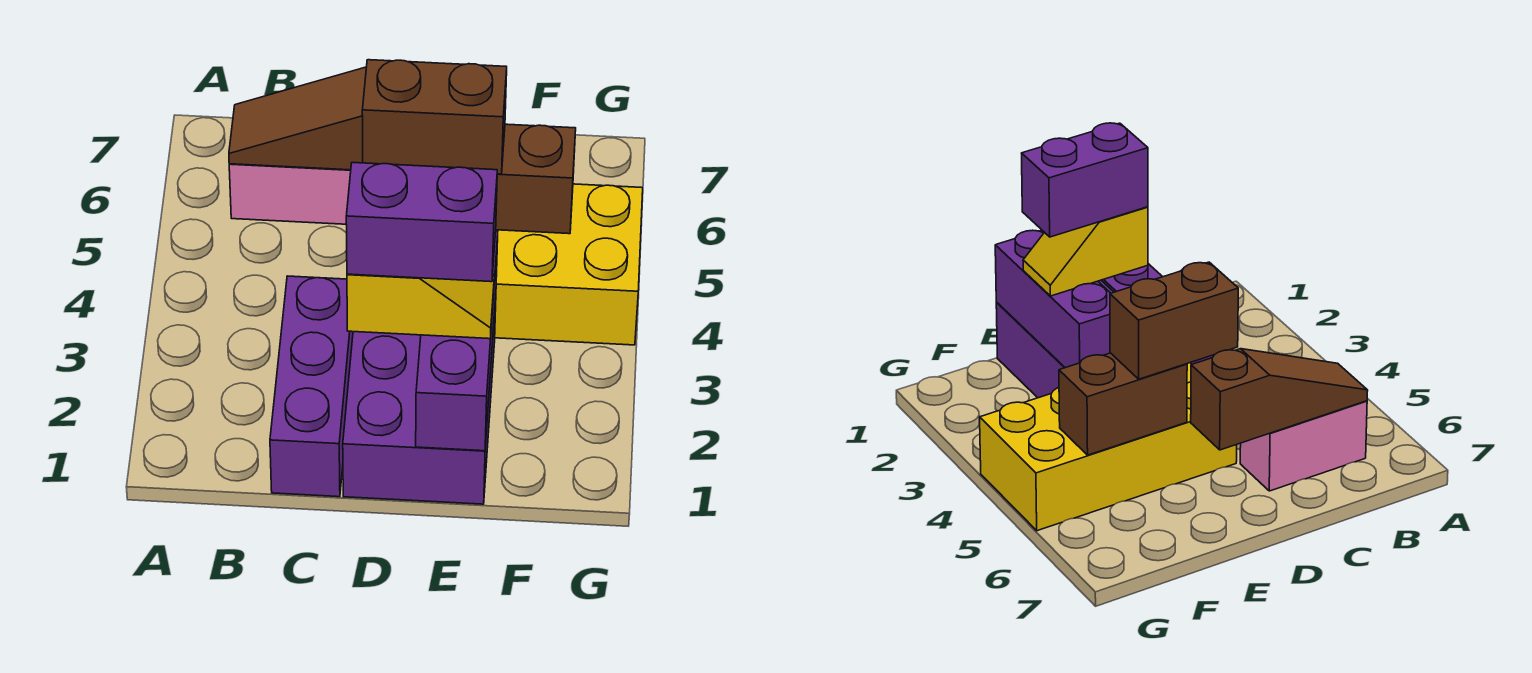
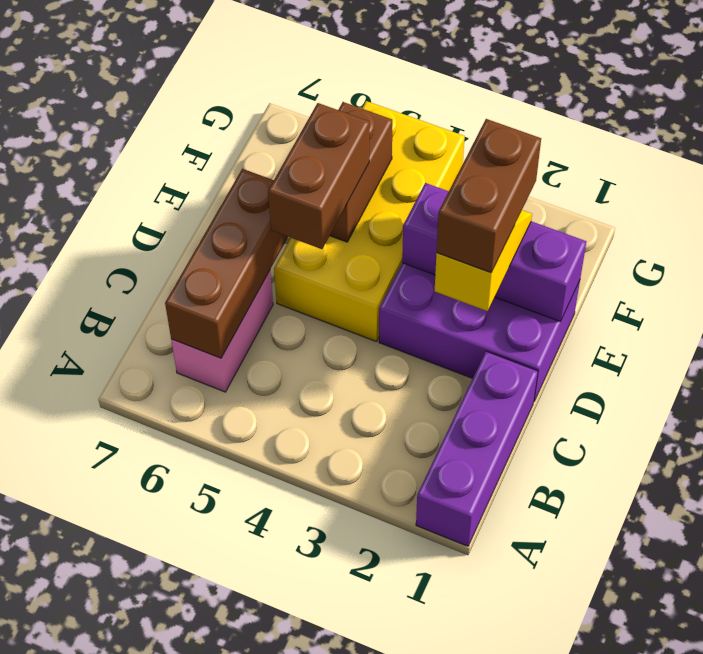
brown slope B6:D6 level 2 top D -> brown brick B6:D6 level 2
purple brick C1:C3 level 1 -> purple brick A1:C1 level 1
purple brick D2:E2 level 4 -> brown brick D2:E2 level 4

